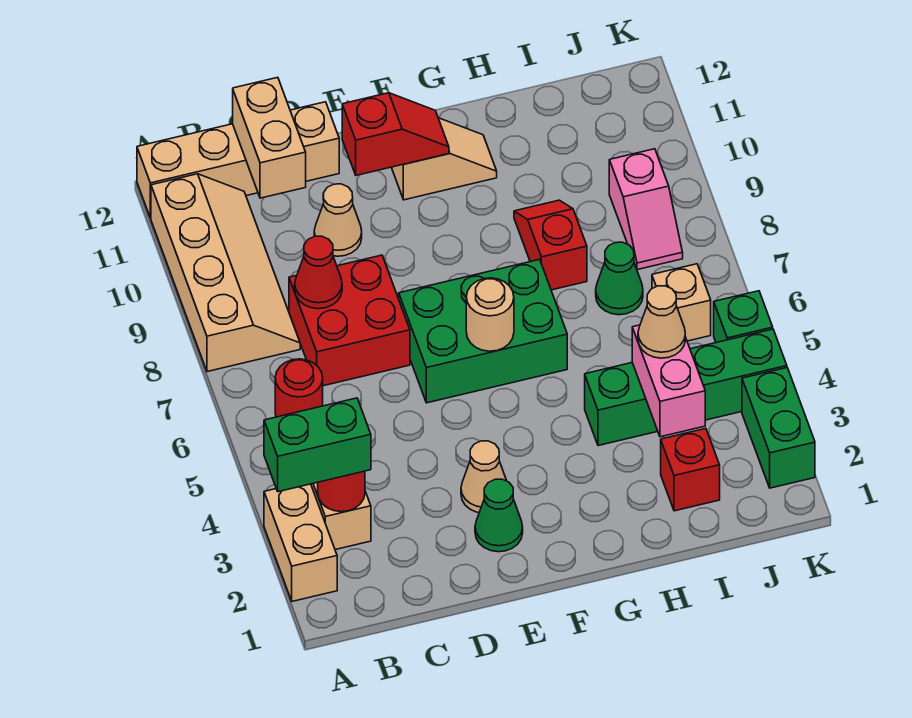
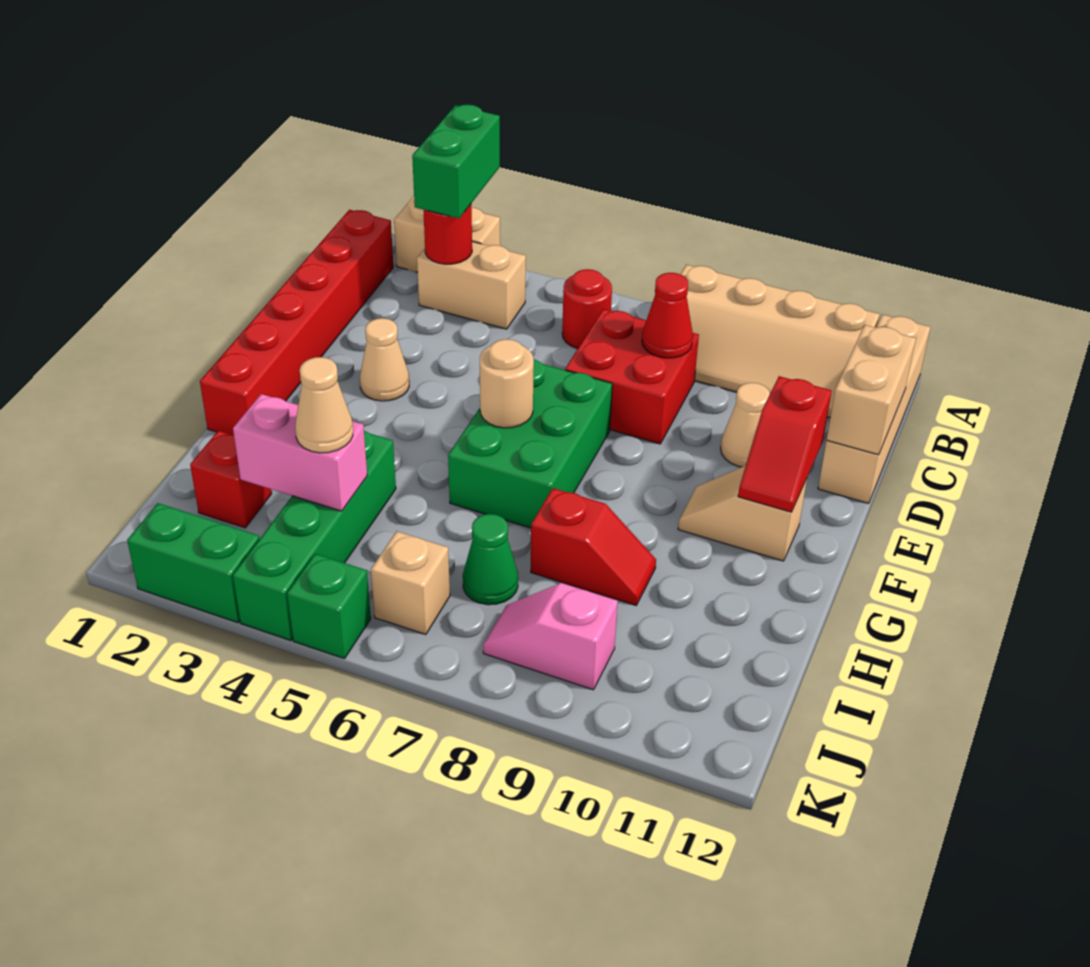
none -> red brick B1:G1 level 1
tan brick C11:C12 level 2 -> tan brick C12:D12 level 2
green cone E2 level 1 -> none
tan slope F11:G11 level 1 top F -> tan slope F10:F11 level 1 top 11

